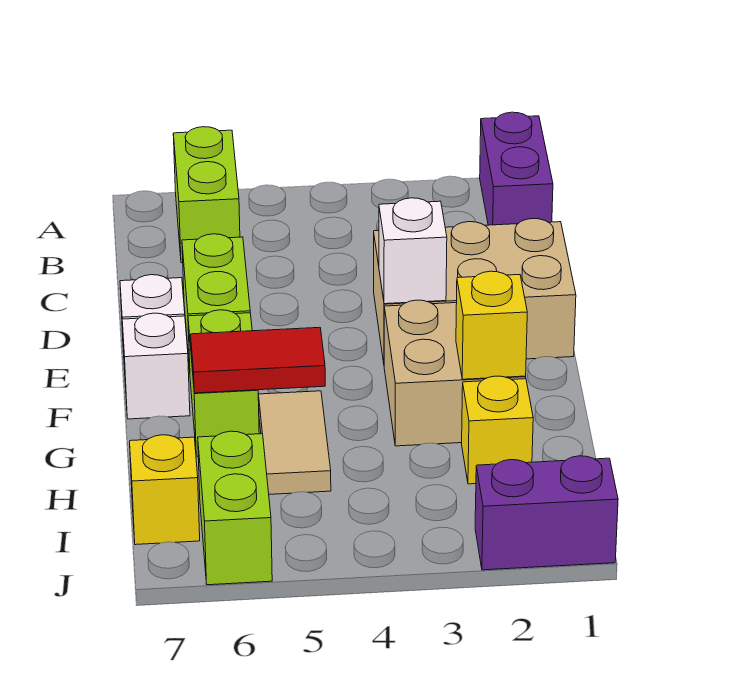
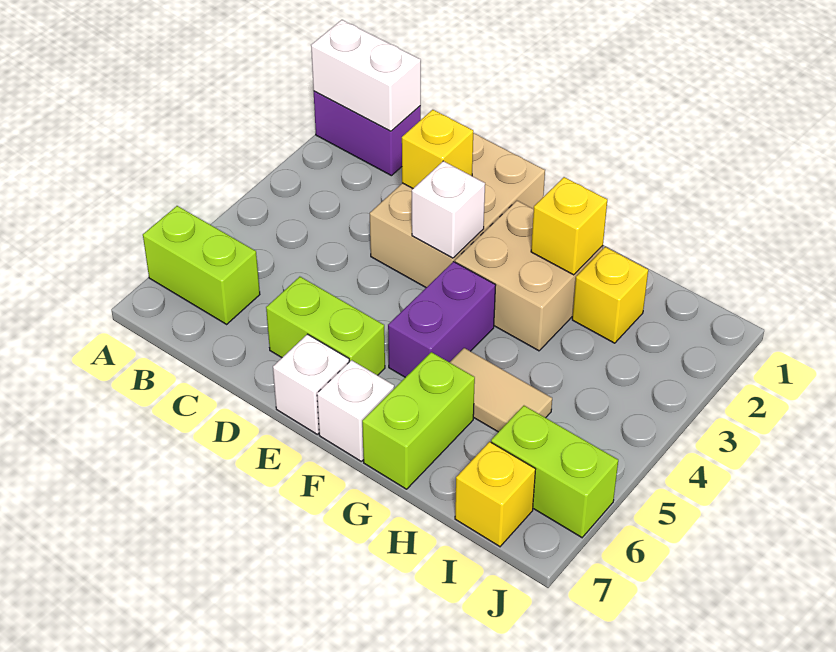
none -> white brick A1:B1 level 2
none -> yellow brick D2 level 2
lime brick F6:G6 level 1 -> lime brick G6:G7 level 1
red tile G5:G6 level 2 -> none
purple brick J1:J2 level 1 -> purple brick F4:F5 level 1

